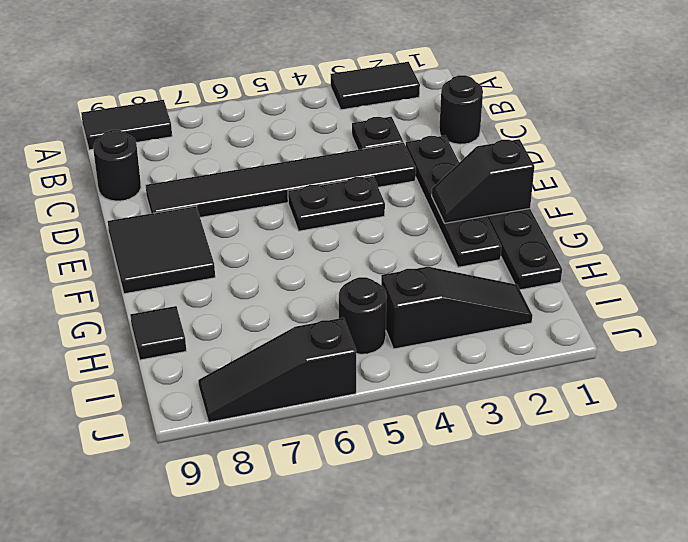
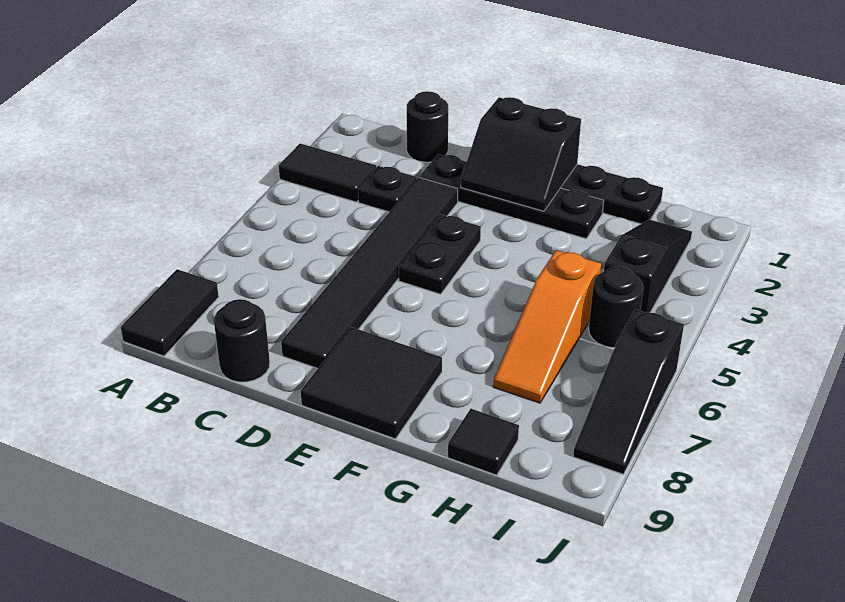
black tile A2:A3 level 1 -> black tile A3:B3 level 1
black slope F1:F2 level 2 top 1 -> black slope E1:F2 level 2 top 1
none -> orange slope H5:H7 level 1 top 5

